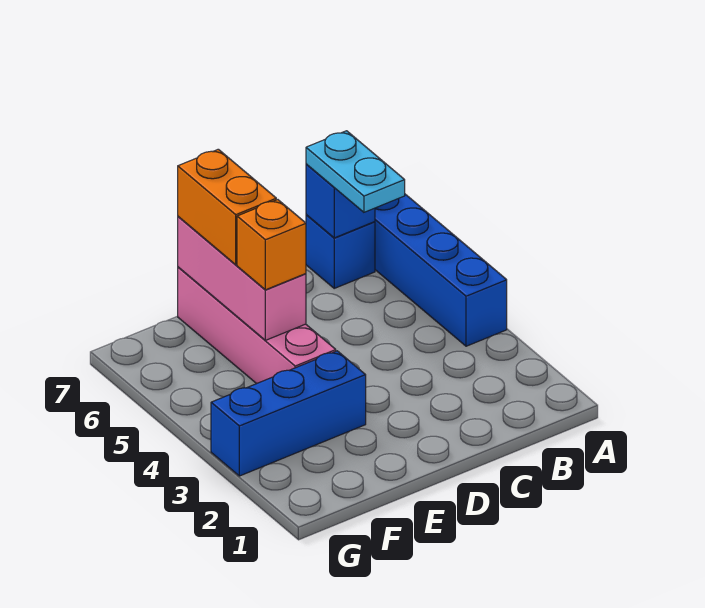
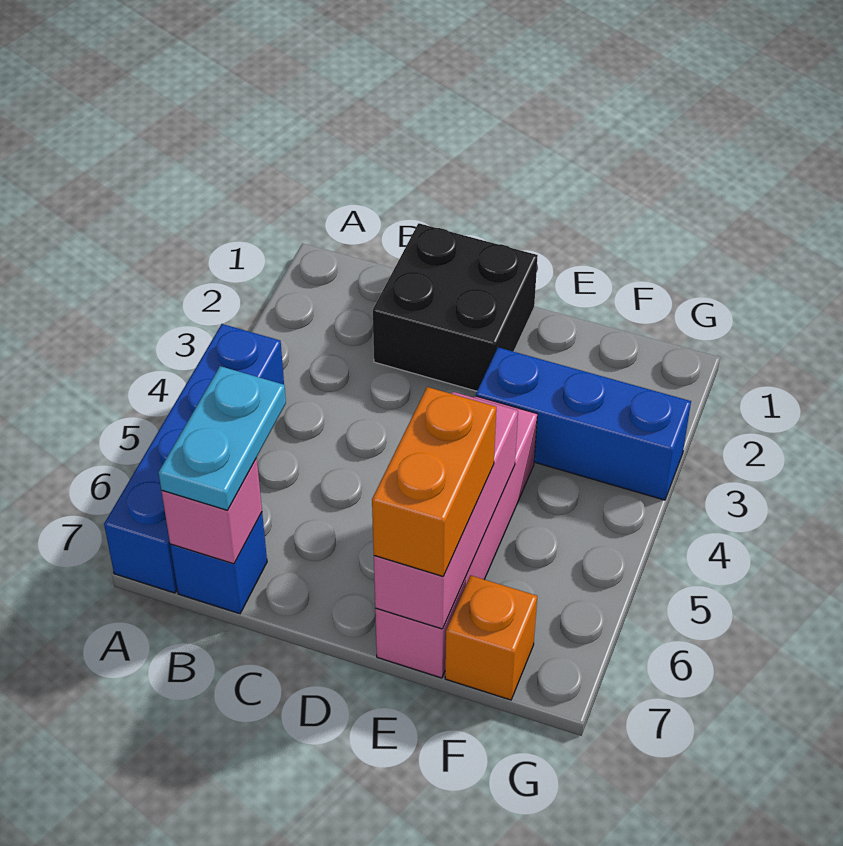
blue brick B7 level 2 -> pink brick B7 level 2
none -> black brick C1:D2 level 1
orange brick E5 level 3 -> orange brick F7 level 1

